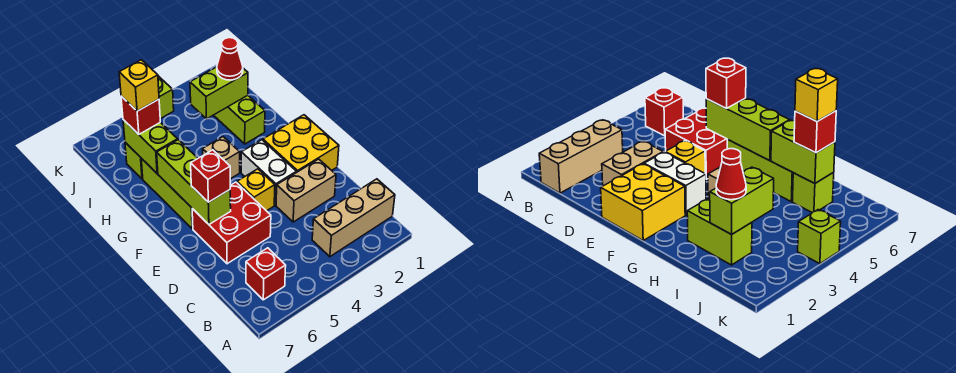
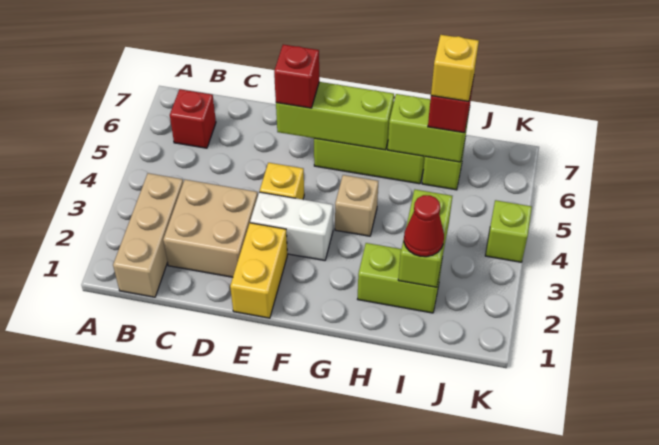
tan brick D2:D3 level 1 -> tan brick C2:D3 level 1
red brick D5:E6 level 1 -> none
yellow brick E1:F2 level 1 -> yellow brick E1:E2 level 1

